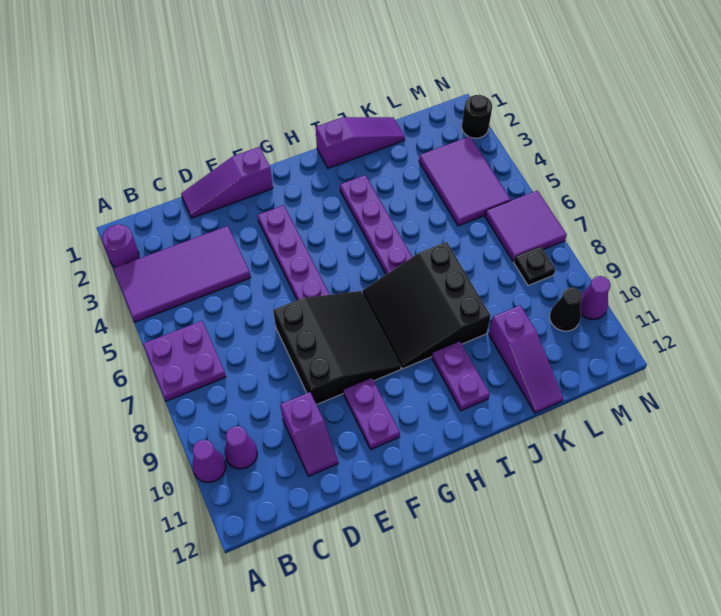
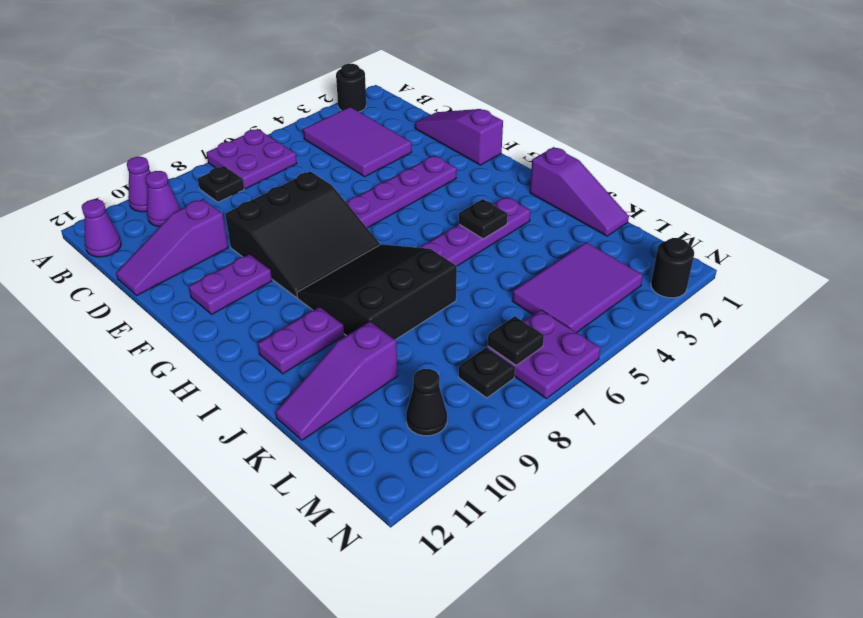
purple round brick A2 level 1 -> black round brick A2 level 1
purple tile A3:D4 level 1 -> purple tile B3:D4 level 1
none -> black plate B8 level 1
purple slope D10:D11 level 1 top 10 -> purple slope D10:D12 level 1 top 10
none -> black plate I4 level 2
purple tile M6:N7 level 1 -> purple plate M6:N7 level 1
none -> black plate M7 level 2
purple cone N10 level 1 -> purple cone B12 level 1

